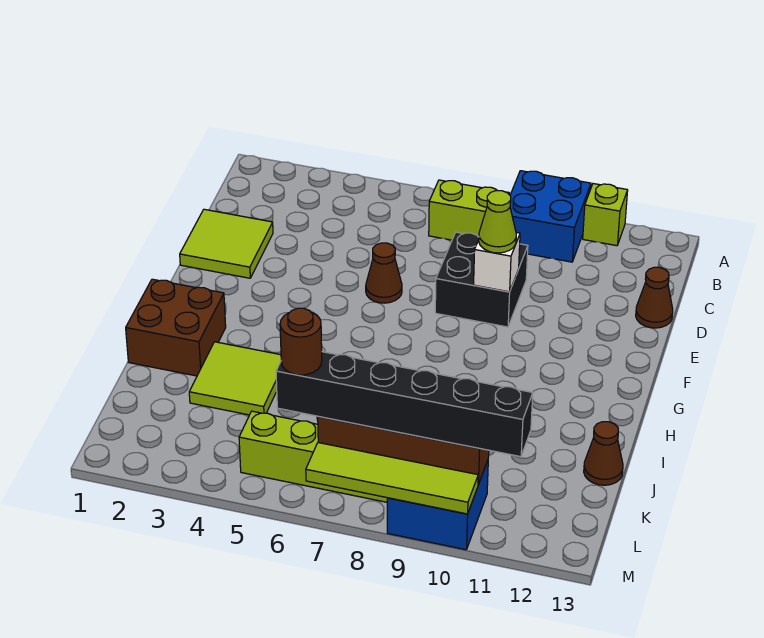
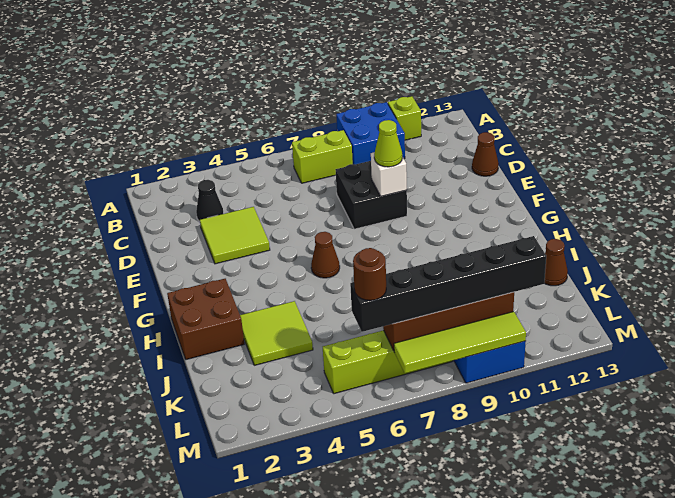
none -> black cone C3 level 1
lime tile D1:E2 level 1 -> lime tile D3:E4 level 1
brown cone E6 level 1 -> brown cone G6 level 1

